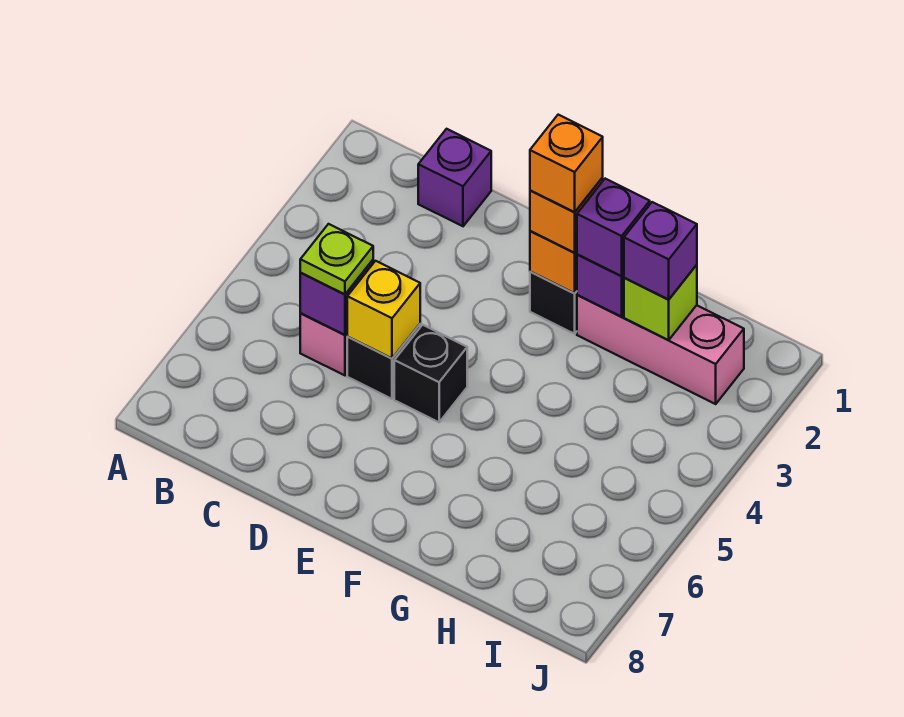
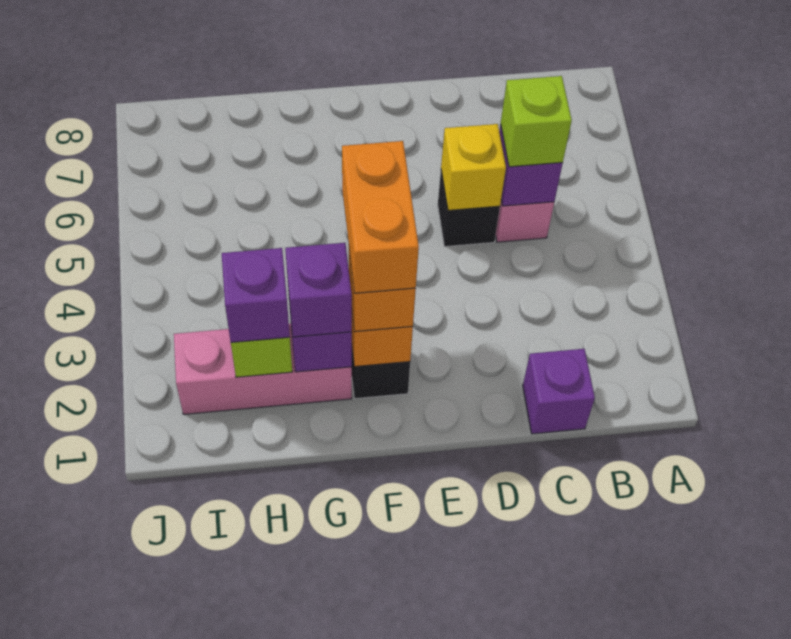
lime plate C5 level 3 -> lime brick C5 level 3
black brick E5 level 1 -> none
orange brick F2 level 4 -> orange brick F2:F3 level 4

